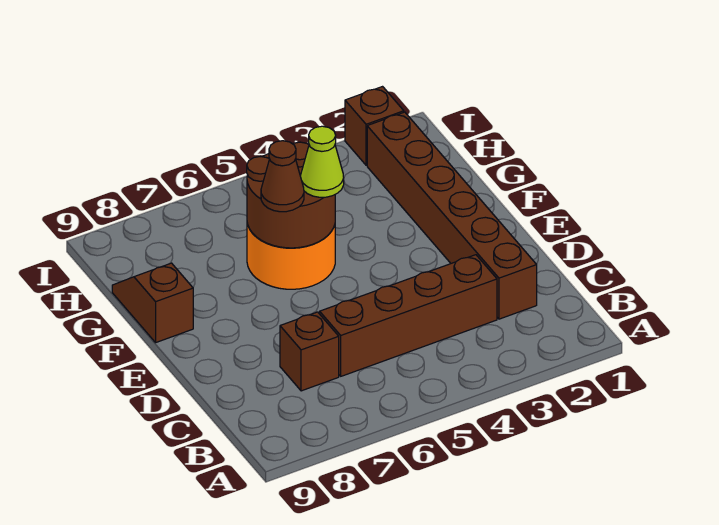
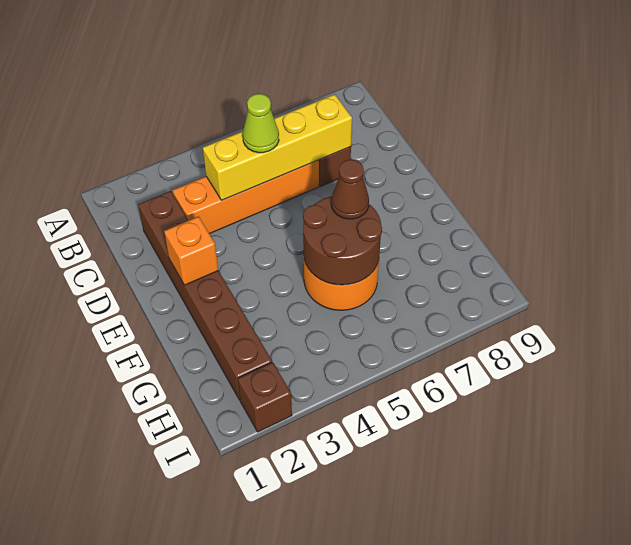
brown brick C3:C6 level 1 -> orange brick C3:C6 level 1
none -> yellow brick C4:C7 level 2
none -> orange brick E2 level 2
lime cone F5 level 3 -> lime cone C5 level 3
brown slope F9:G9 level 1 top F -> none

